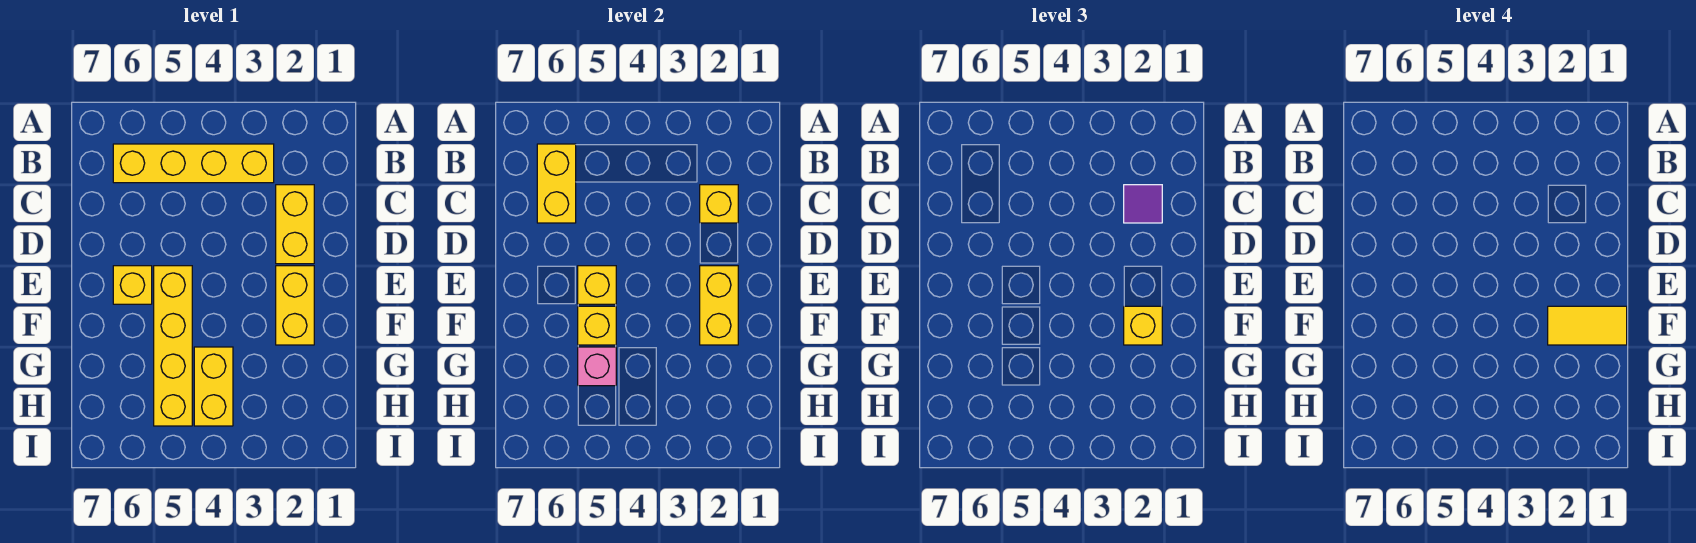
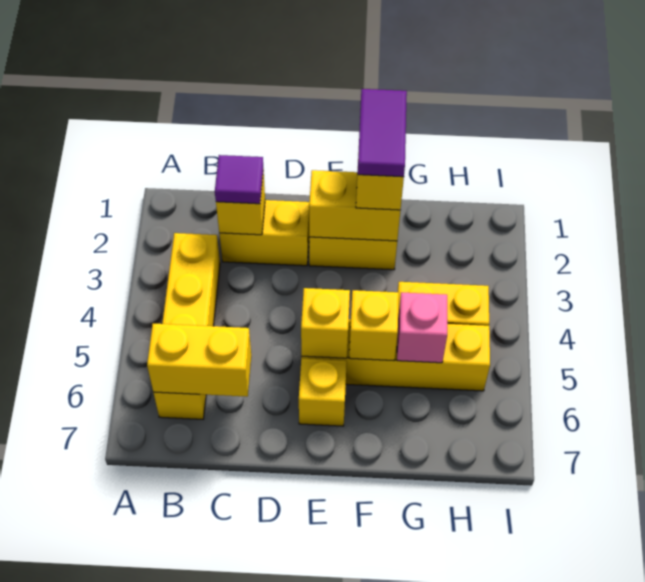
yellow tile F1:F2 level 4 -> purple tile F1:F2 level 4

